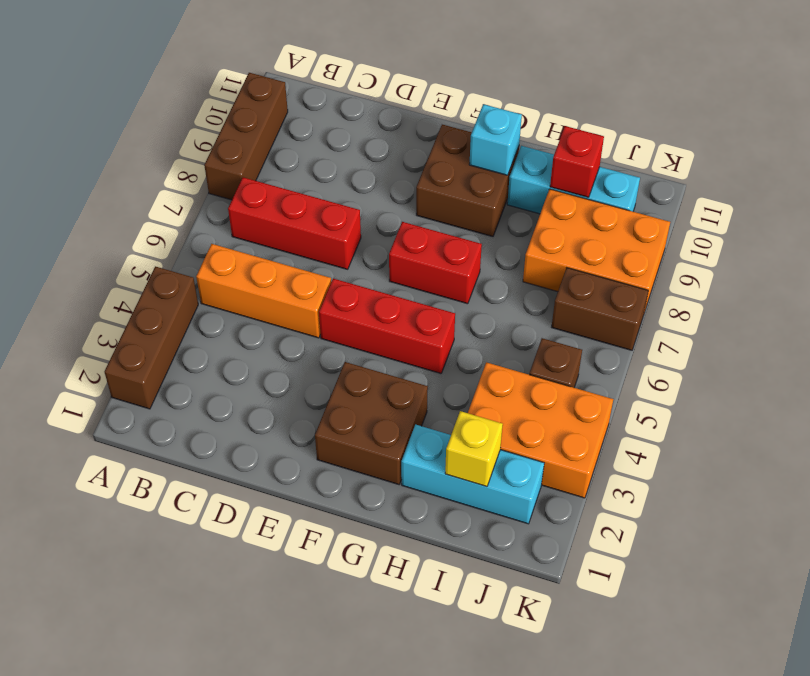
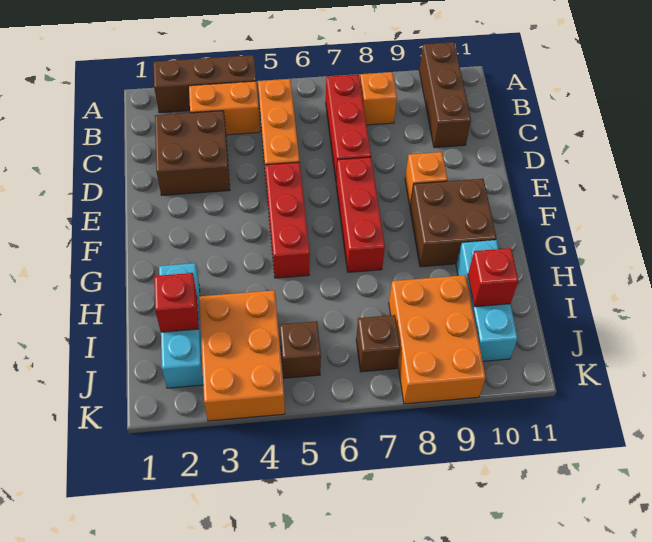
brown brick A8:A10 level 1 -> brown brick A10:C10 level 1
none -> orange brick B3:B4 level 1
none -> orange brick B8 level 1
none -> orange brick E9 level 1
brown brick F2:G3 level 1 -> brown brick C2:D3 level 1
red brick F7:G7 level 1 -> red brick E7:G7 level 1
cyan brick G10 level 2 -> none
yellow brick I2 level 2 -> red brick I2 level 2
brown brick J7:K7 level 1 -> brown brick J7 level 1

